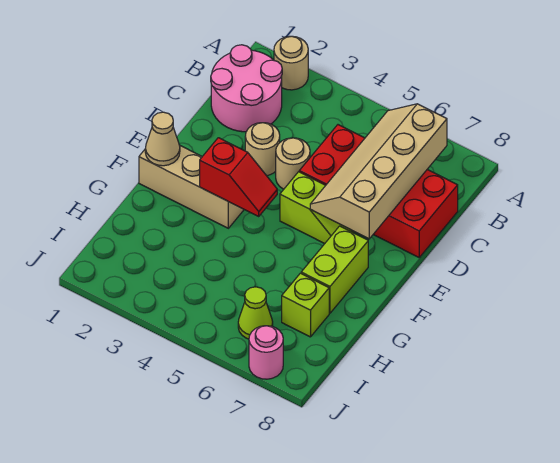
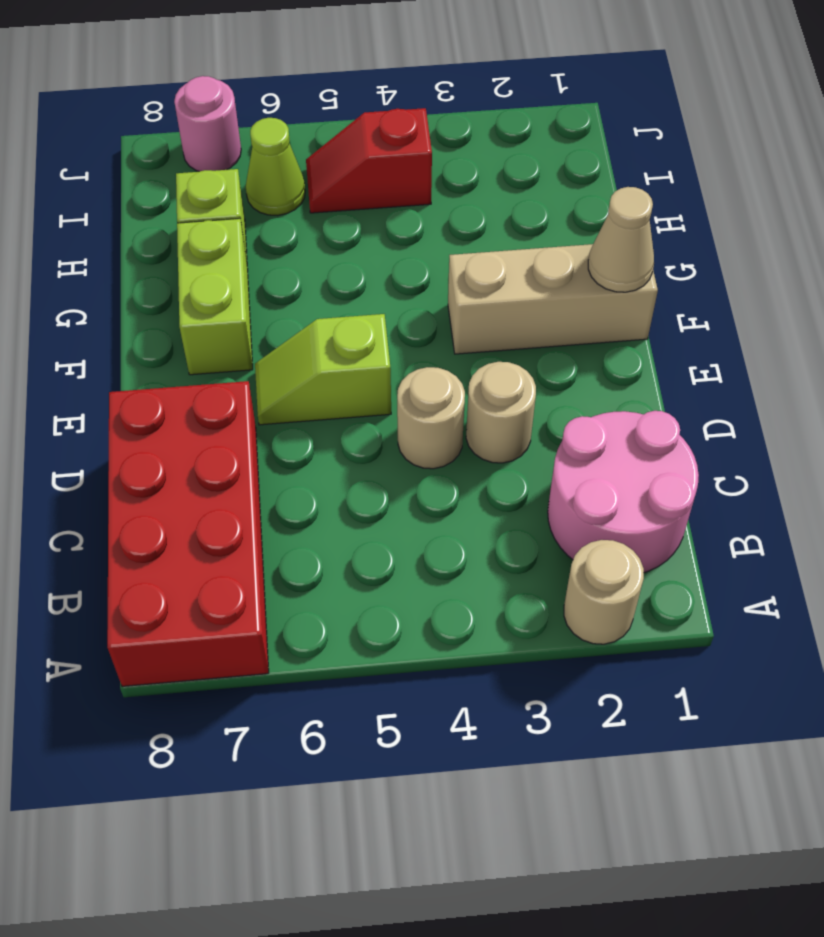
tan slope B6:E7 level 2 top 7 -> none
red brick C5:D8 level 1 -> red brick A7:D8 level 1
red slope F3:F4 level 2 top 3 -> red slope I4:I5 level 1 top 4

